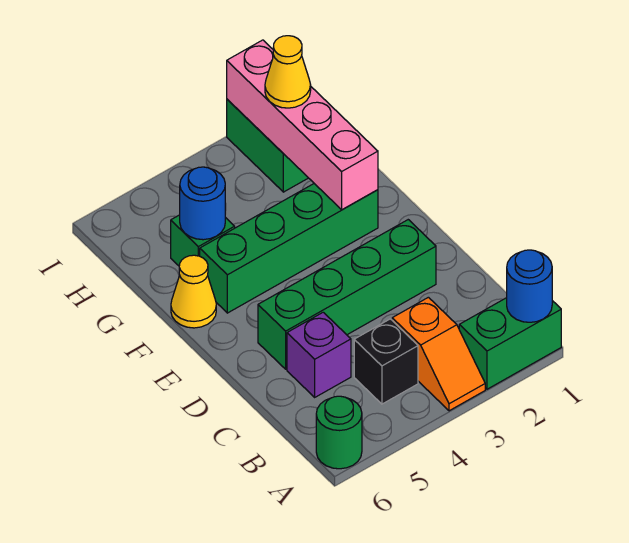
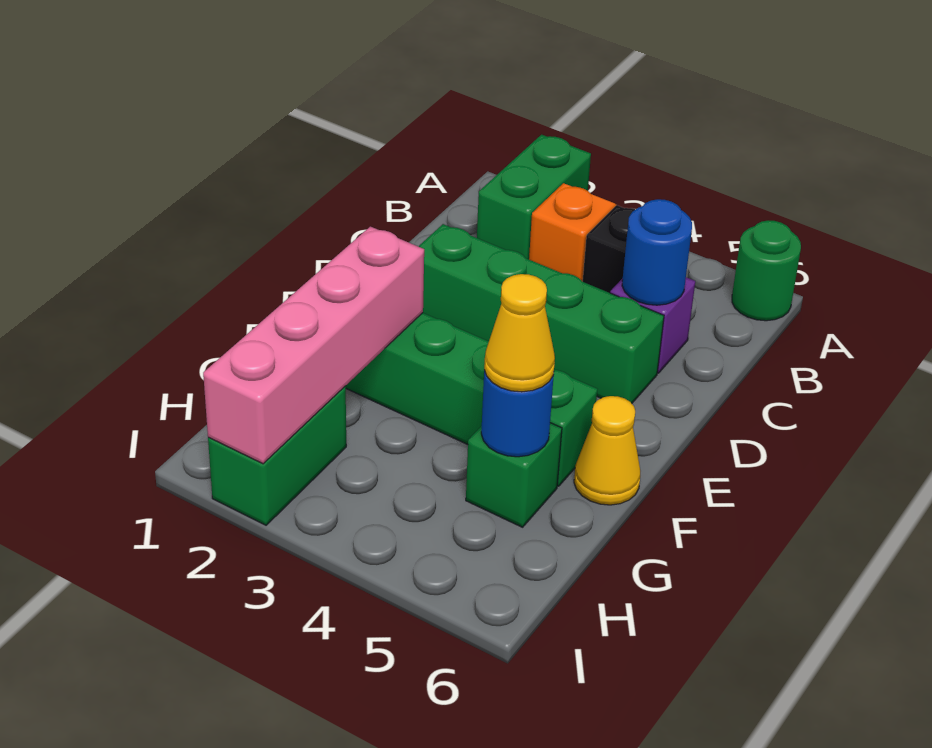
green brick A1:A2 level 1 -> green brick A2:B2 level 1
blue round brick A1 level 2 -> blue round brick C5 level 2
yellow cone H2 level 3 -> yellow cone G5 level 3

